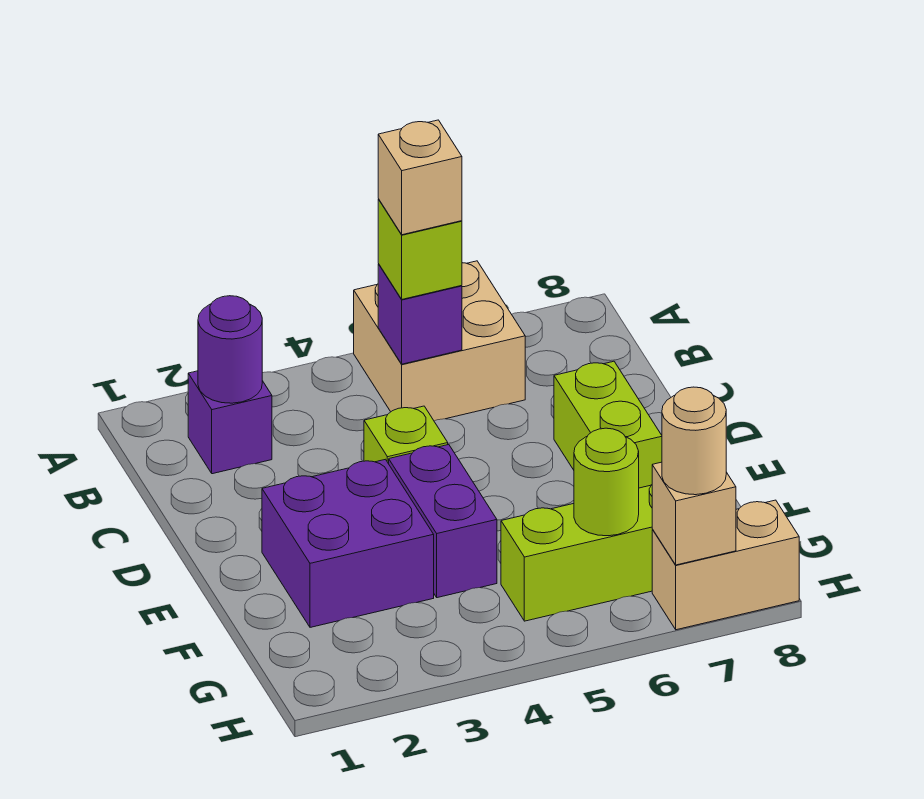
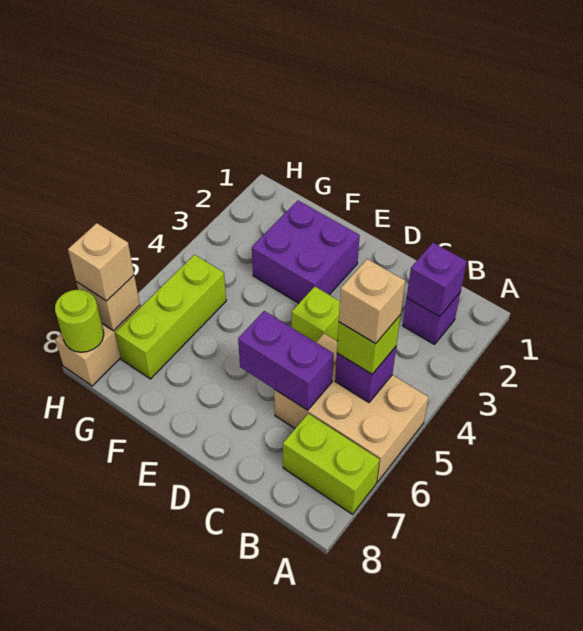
tan brick A5:B6 level 1 -> tan brick A5:C6 level 1
purple round brick B2 level 2 -> purple brick B2 level 2
lime brick D7:E7 level 1 -> lime brick A7:B7 level 1
purple brick E4:F4 level 1 -> purple brick C6:D6 level 2
lime round brick G6 level 2 -> lime round brick H8 level 2
tan round brick H7 level 3 -> tan brick H7 level 3

